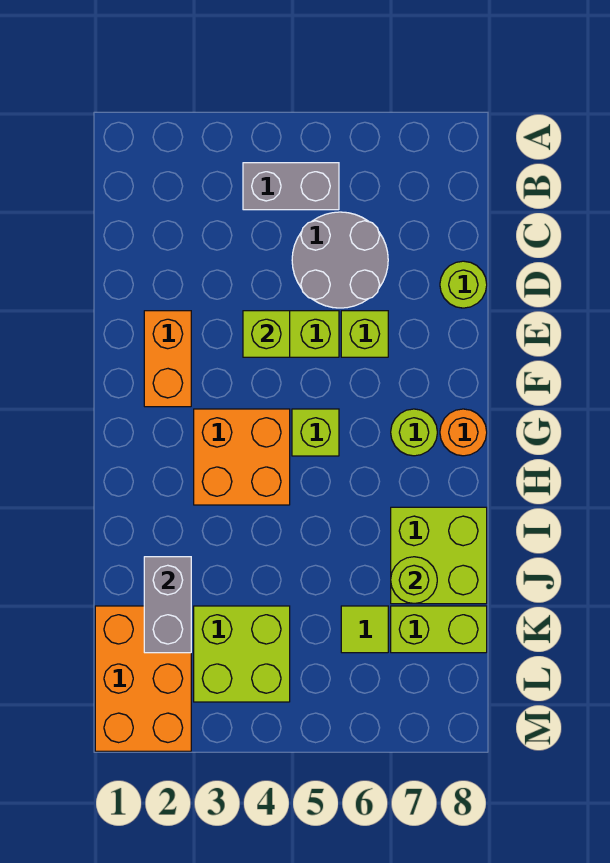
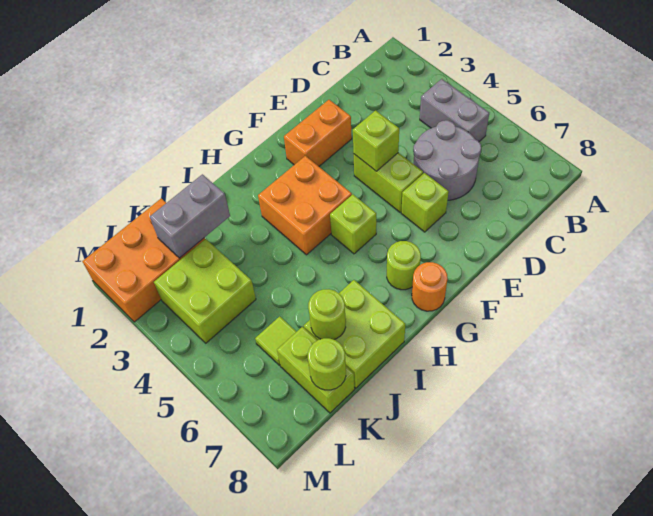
lime round brick D8 level 1 -> lime round brick K8 level 2

